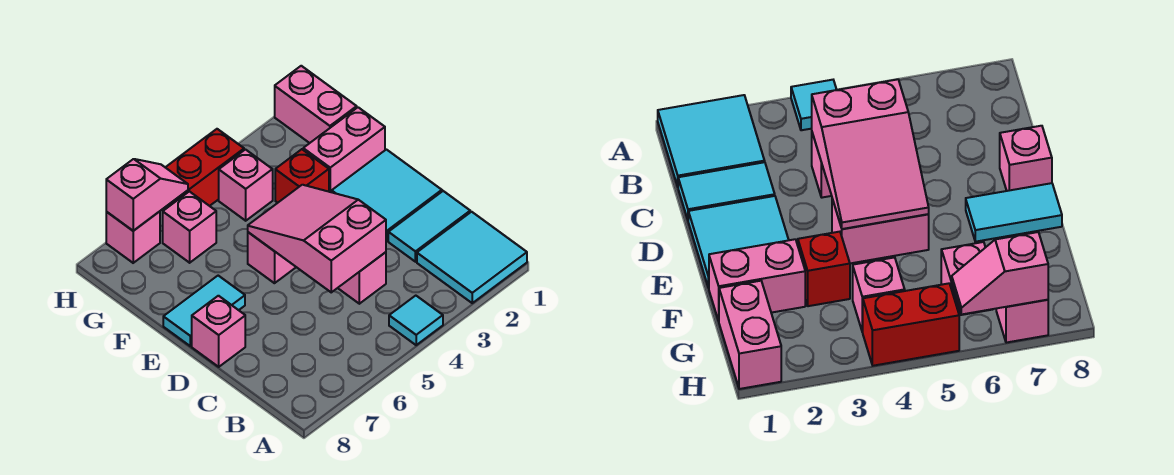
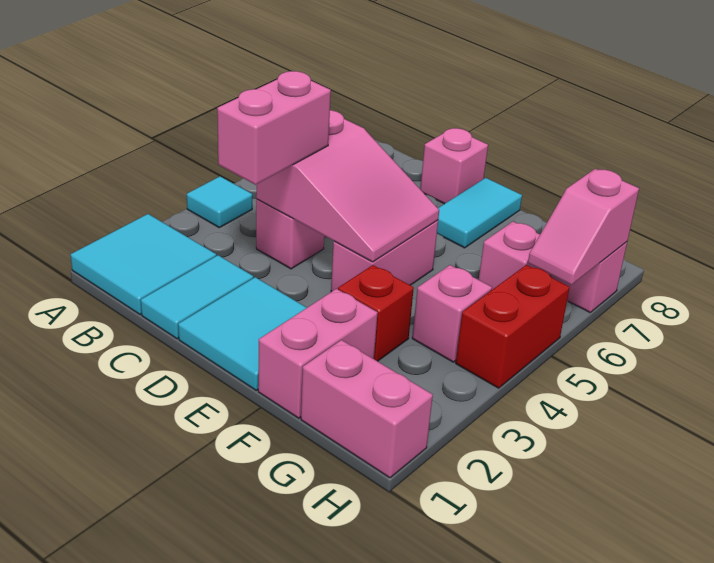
none -> pink brick C3:C4 level 3

